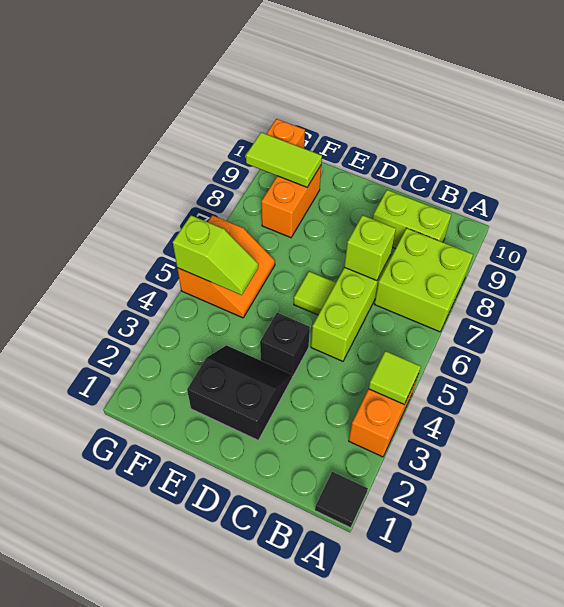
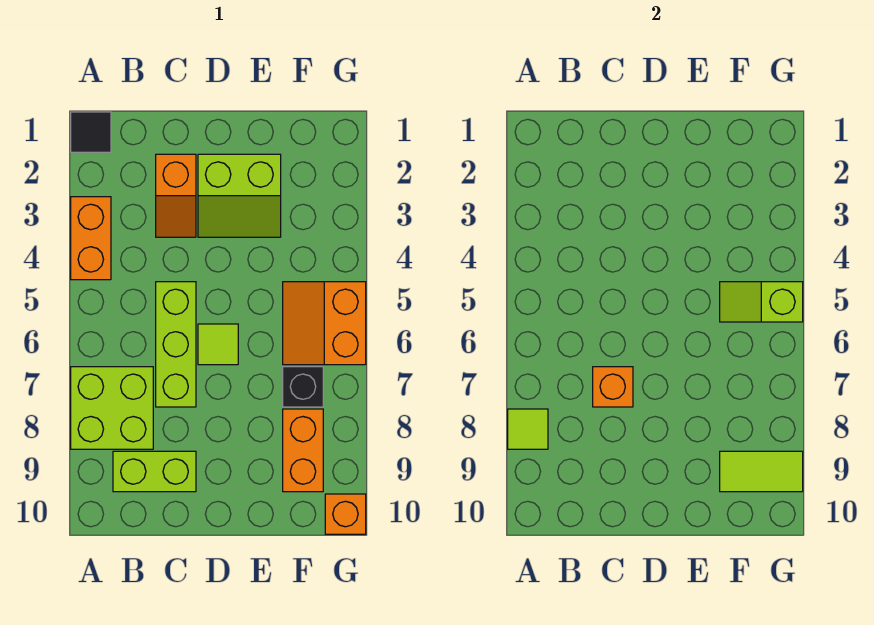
lime tile A4 level 2 -> lime tile A8 level 2
none -> orange slope C2:C3 level 1 top 2
lime brick C7 level 2 -> orange brick C7 level 2
black slope D2:E3 level 1 top 2 -> lime slope D2:E3 level 1 top 2
black brick D4 level 1 -> black brick F7 level 1

